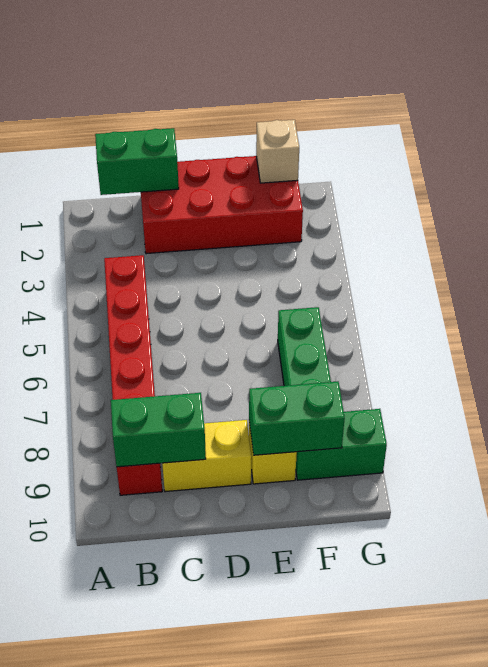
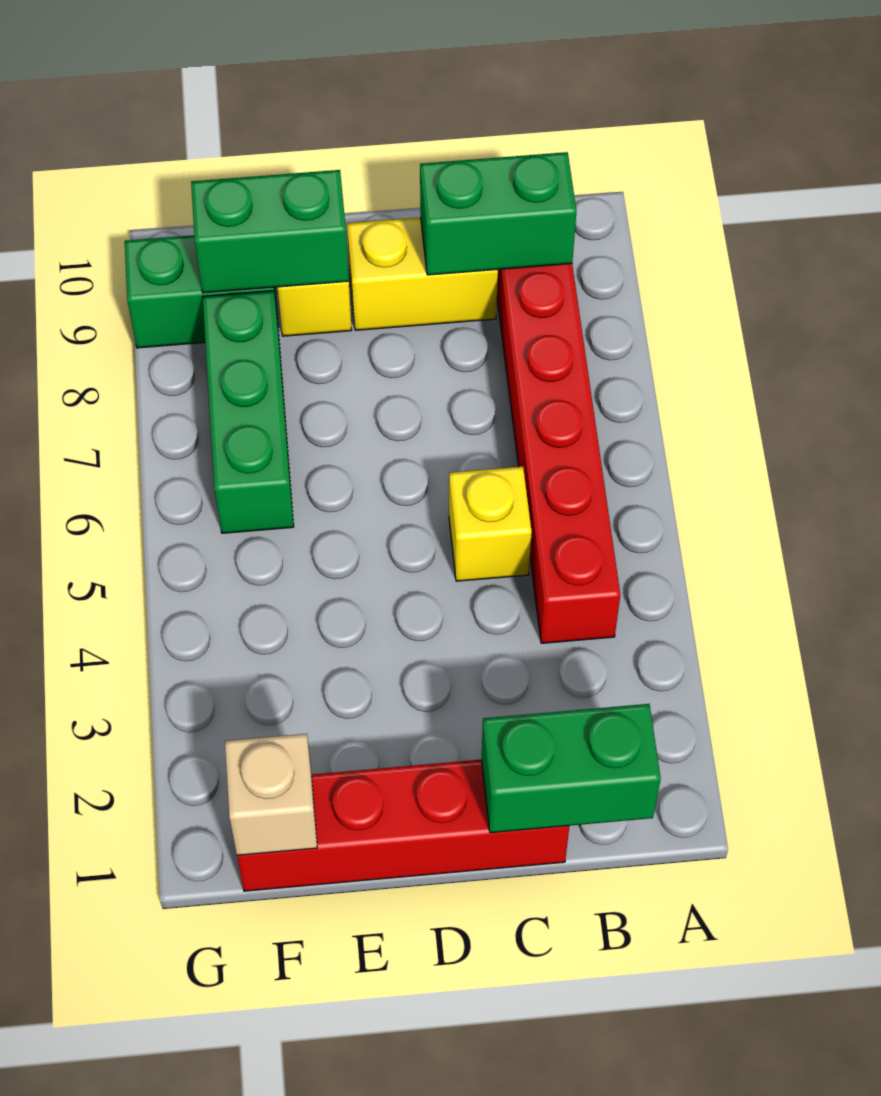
red brick C1:F2 level 1 -> red brick C1:F1 level 1
none -> yellow brick C5 level 1

